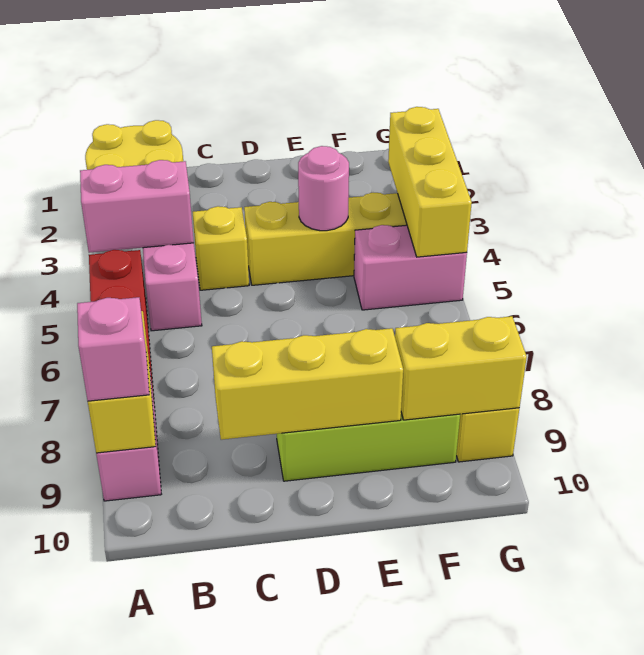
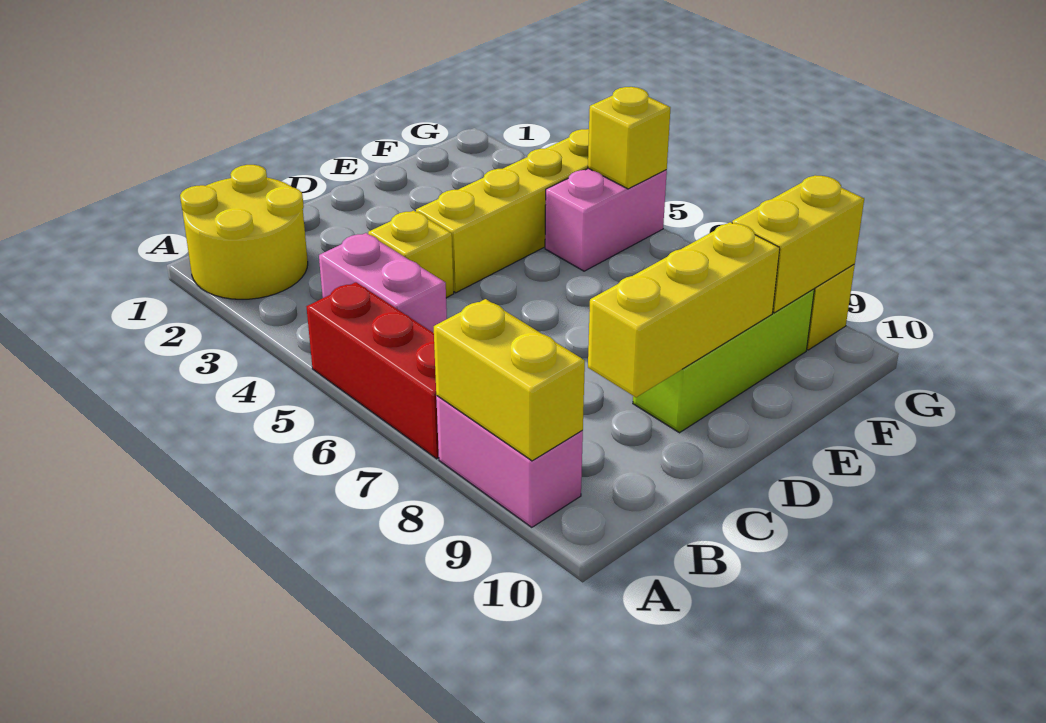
pink brick A4:B4 level 2 -> none
pink brick A9 level 3 -> none
pink round brick E4 level 2 -> none
yellow brick G3:G5 level 2 -> yellow brick G5 level 2

